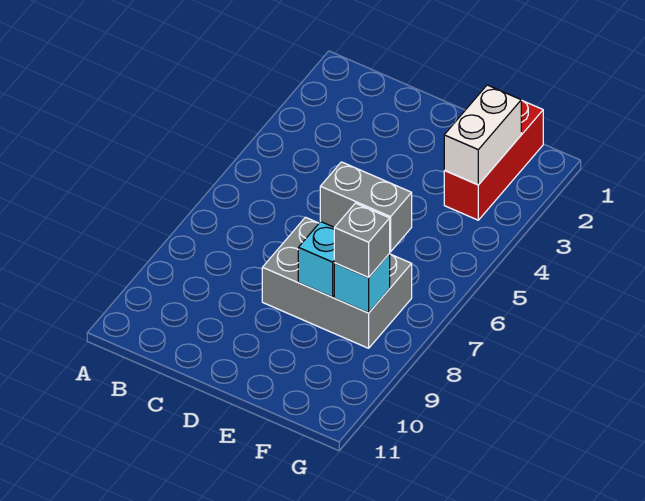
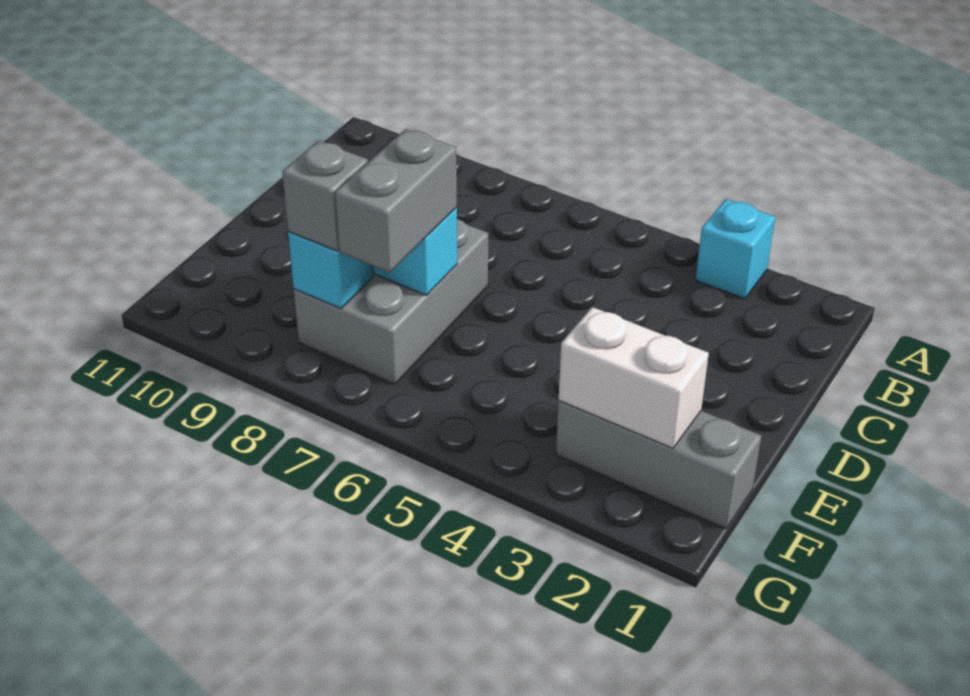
none -> cyan brick A3 level 1
red brick F1:F3 level 1 -> grey brick F1:F3 level 1

